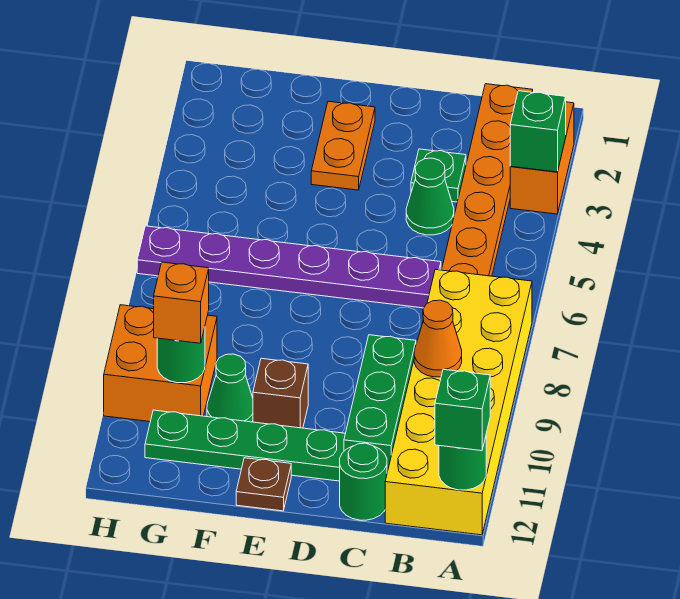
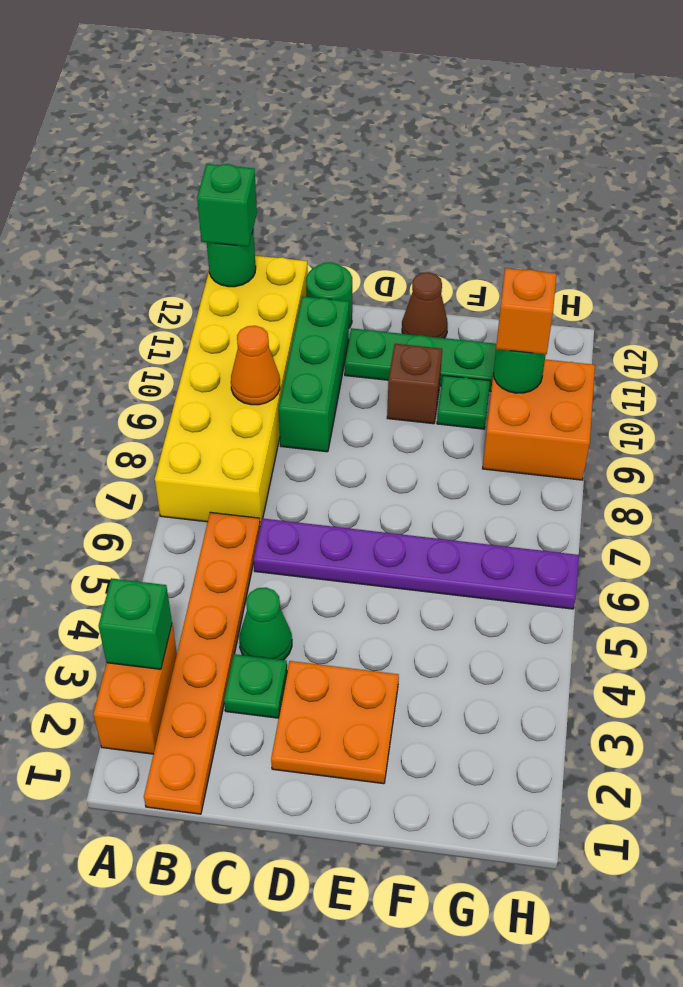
orange plate E2:E3 level 1 -> orange plate D2:E3 level 1
brown plate E12 level 1 -> brown cone E12 level 1
green cone F10 level 1 -> green plate F10 level 1

